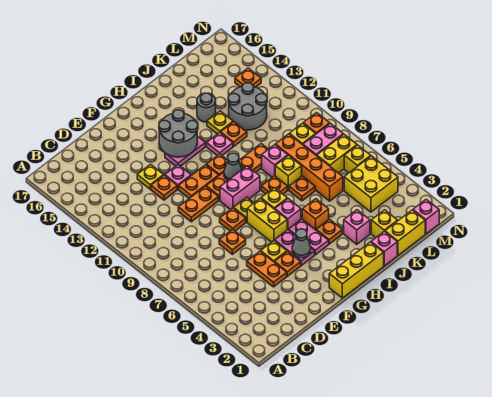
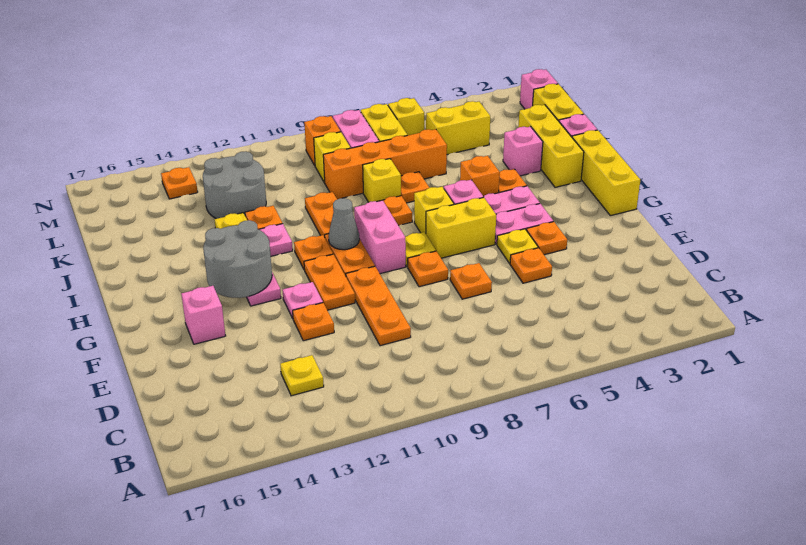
orange plate E4:E5 level 1 -> orange plate E5 level 1
orange plate E10:F10 level 1 -> orange plate D10:F10 level 1
yellow plate E13 level 1 -> yellow plate C13 level 1
grey cone G4 level 2 -> none
pink brick J9 level 1 -> pink brick F15 level 1
grey round brick J14 level 1 -> none
yellow brick K2 level 1 -> yellow brick I2:K2 level 1
yellow brick L4:M5 level 1 -> yellow brick L4:L5 level 1

